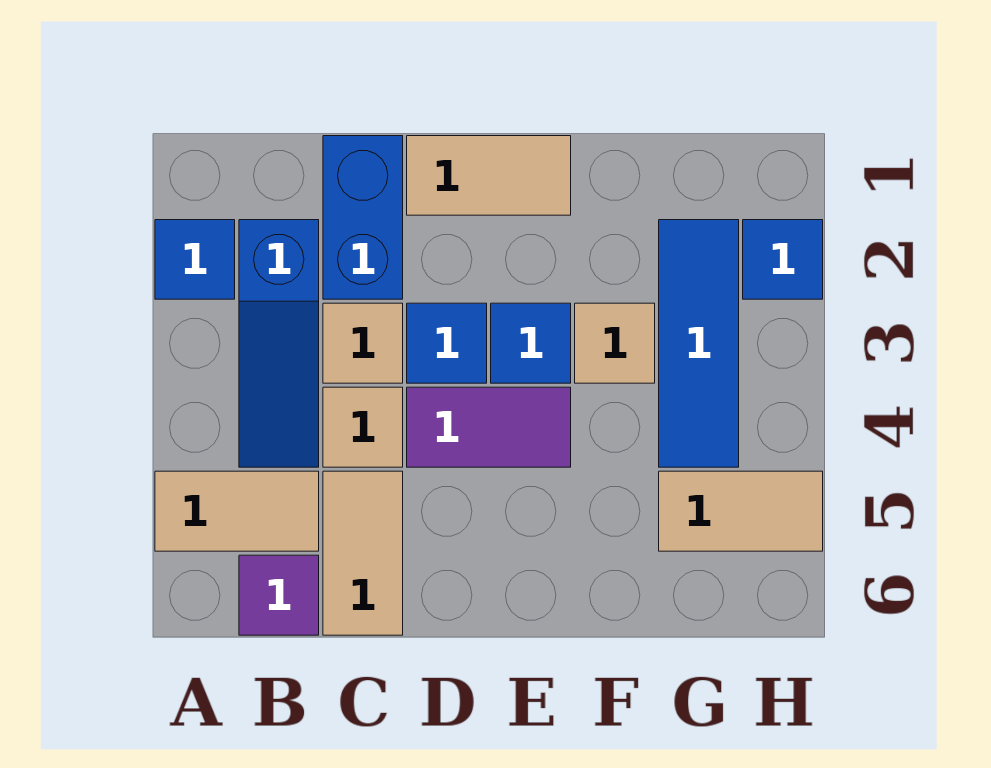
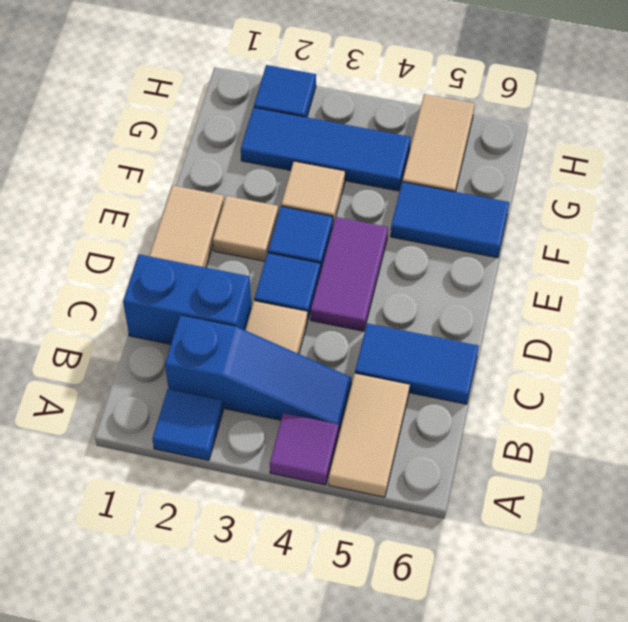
purple tile B6 level 1 -> purple tile A4 level 1
tan tile C4 level 1 -> tan tile E2 level 1
tan tile C5:C6 level 1 -> blue tile C5:C6 level 1
none -> blue tile F5:F6 level 1

